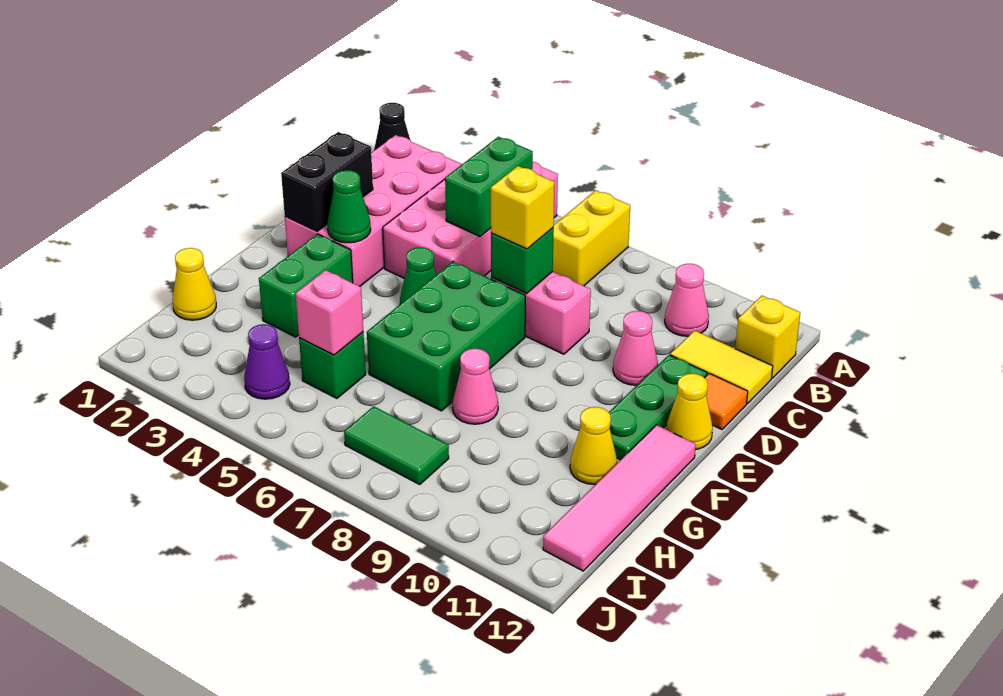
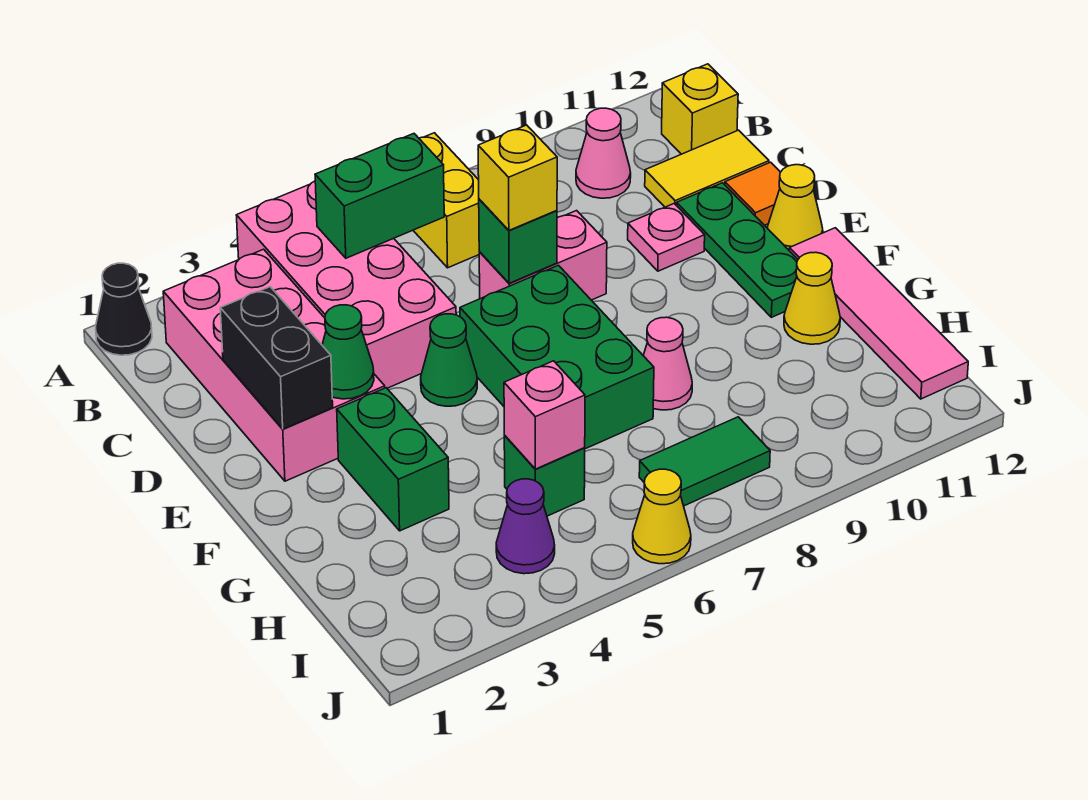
green brick B5:C5 level 2 -> green brick B5:B6 level 2
pink cone D10 level 1 -> pink plate D10 level 1
yellow cone H1 level 1 -> yellow cone J6 level 1

